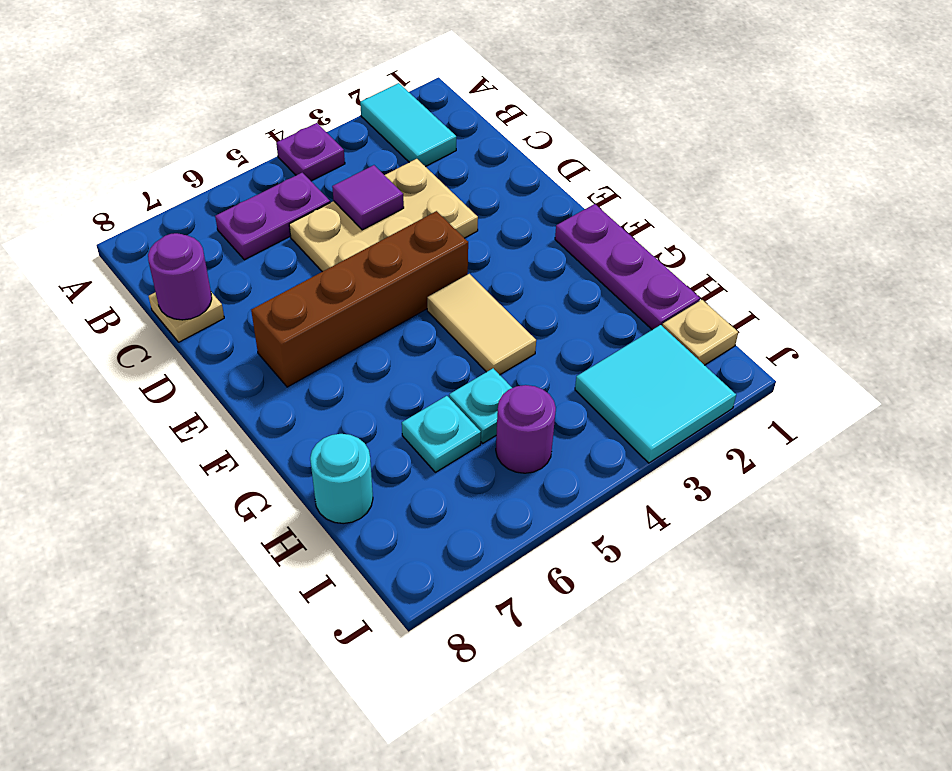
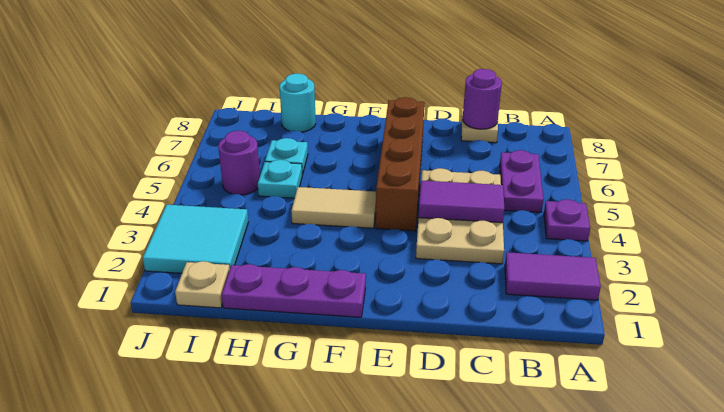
cyan tile A2:B2 level 1 -> purple tile A2:B2 level 1
purple tile C4 level 2 -> purple tile C4:D4 level 2

